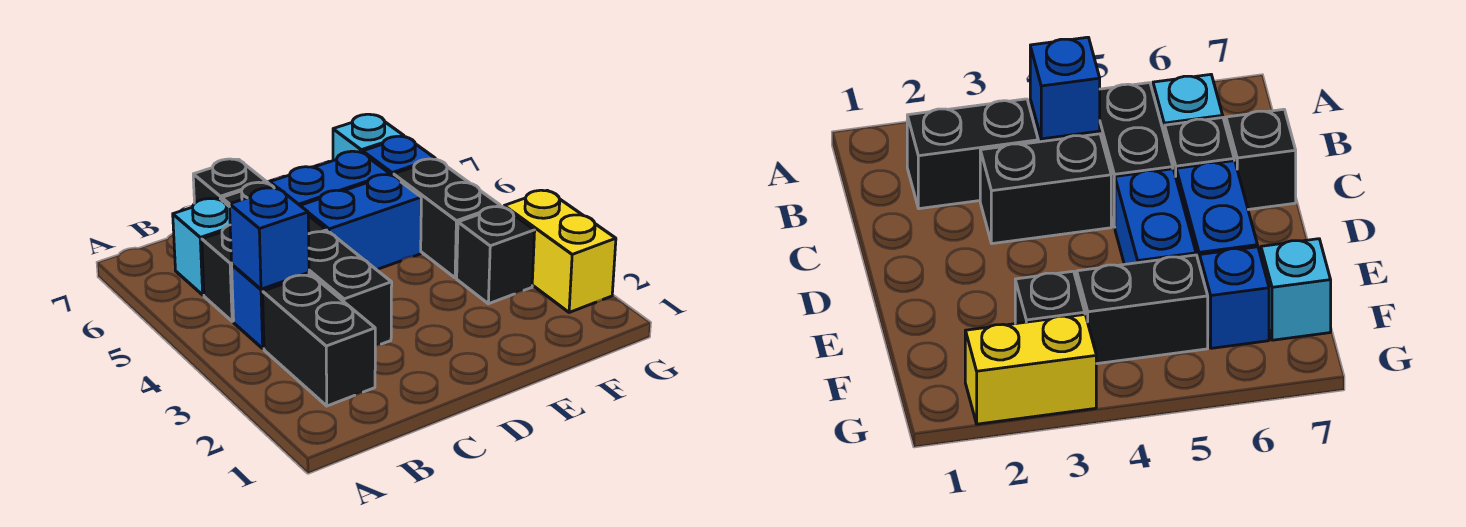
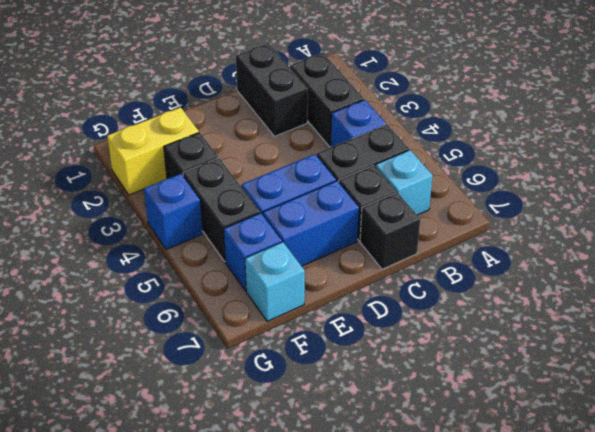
blue brick B4 level 2 -> blue brick G4 level 1
black brick C3:C4 level 1 -> black brick C1:C2 level 1
yellow brick G2:G3 level 1 -> yellow brick F2:G2 level 1

